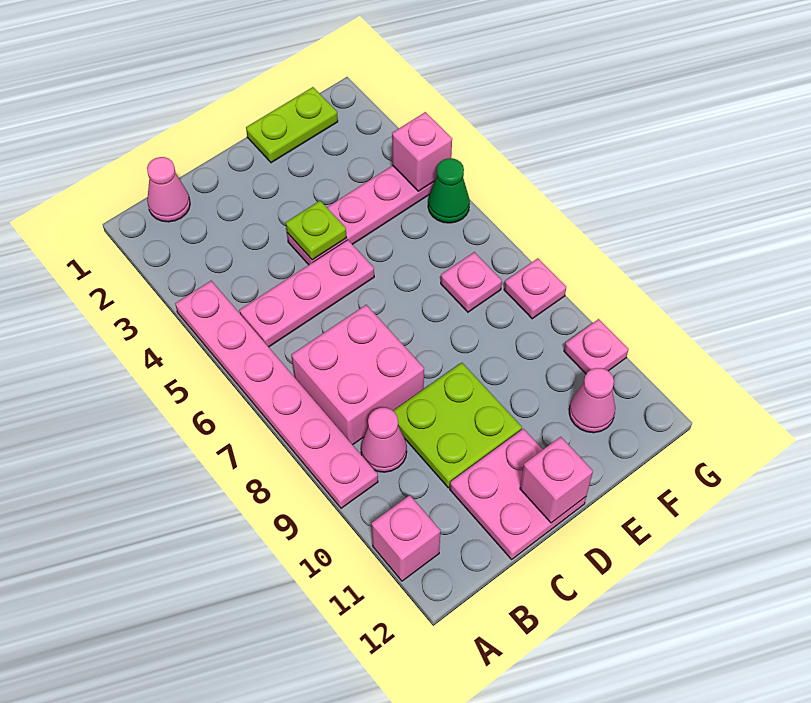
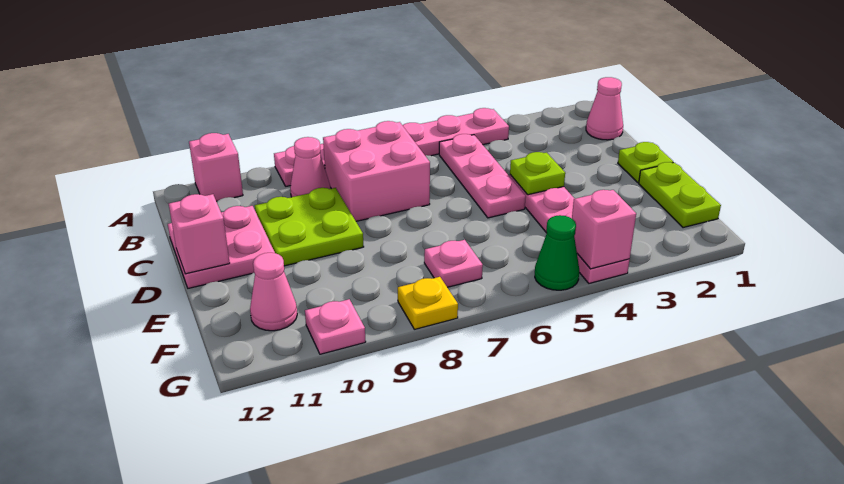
none -> lime plate D1 level 1
pink plate G8 level 1 -> yellow plate G8 level 1

